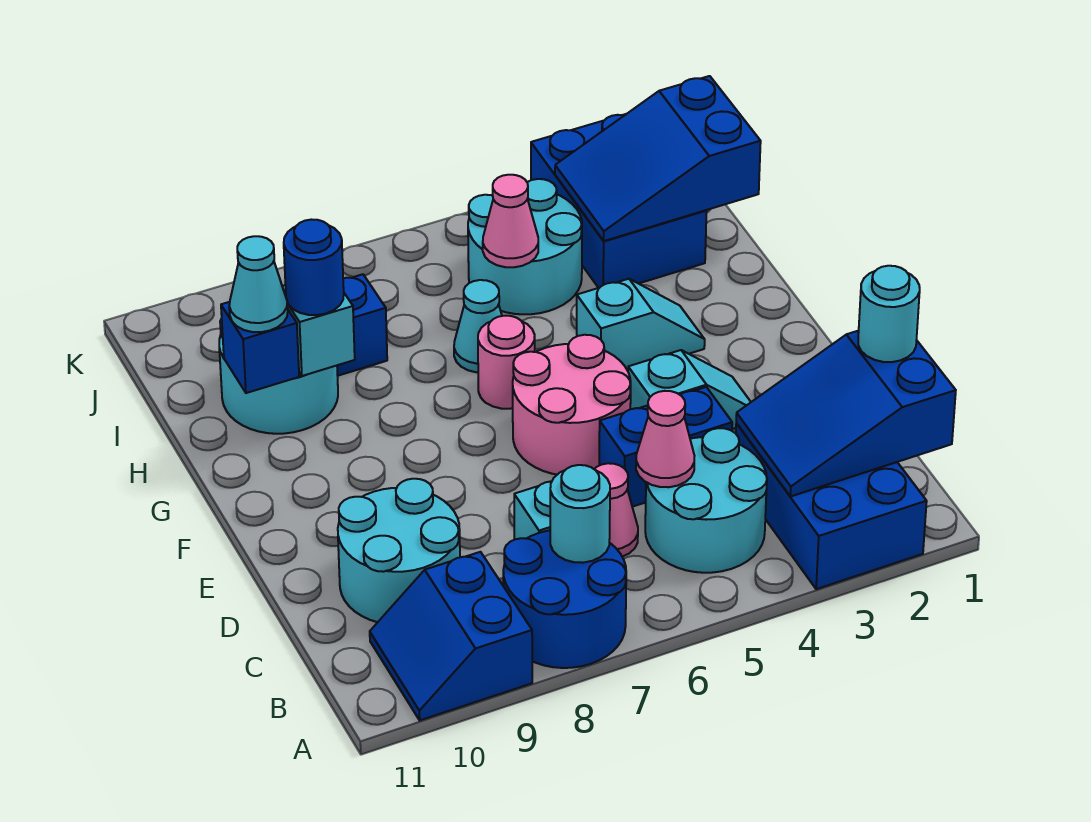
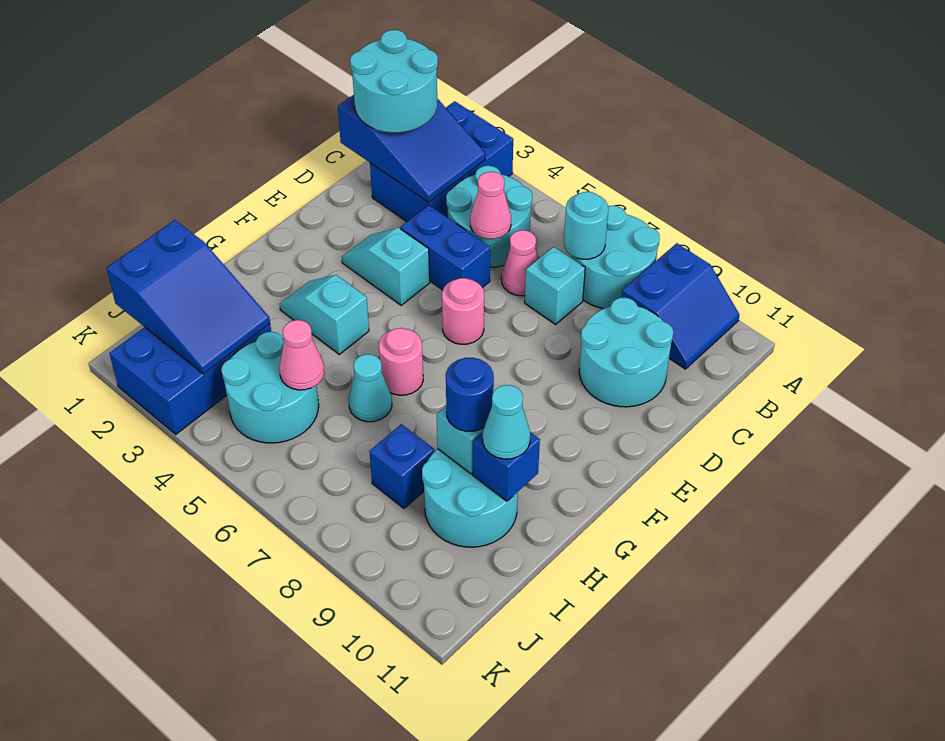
blue round brick A7:B8 level 1 -> cyan round brick A7:B8 level 1
cyan round brick C1 level 3 -> cyan round brick B1:C2 level 3
pink round brick E5:F6 level 1 -> pink round brick E6 level 1

